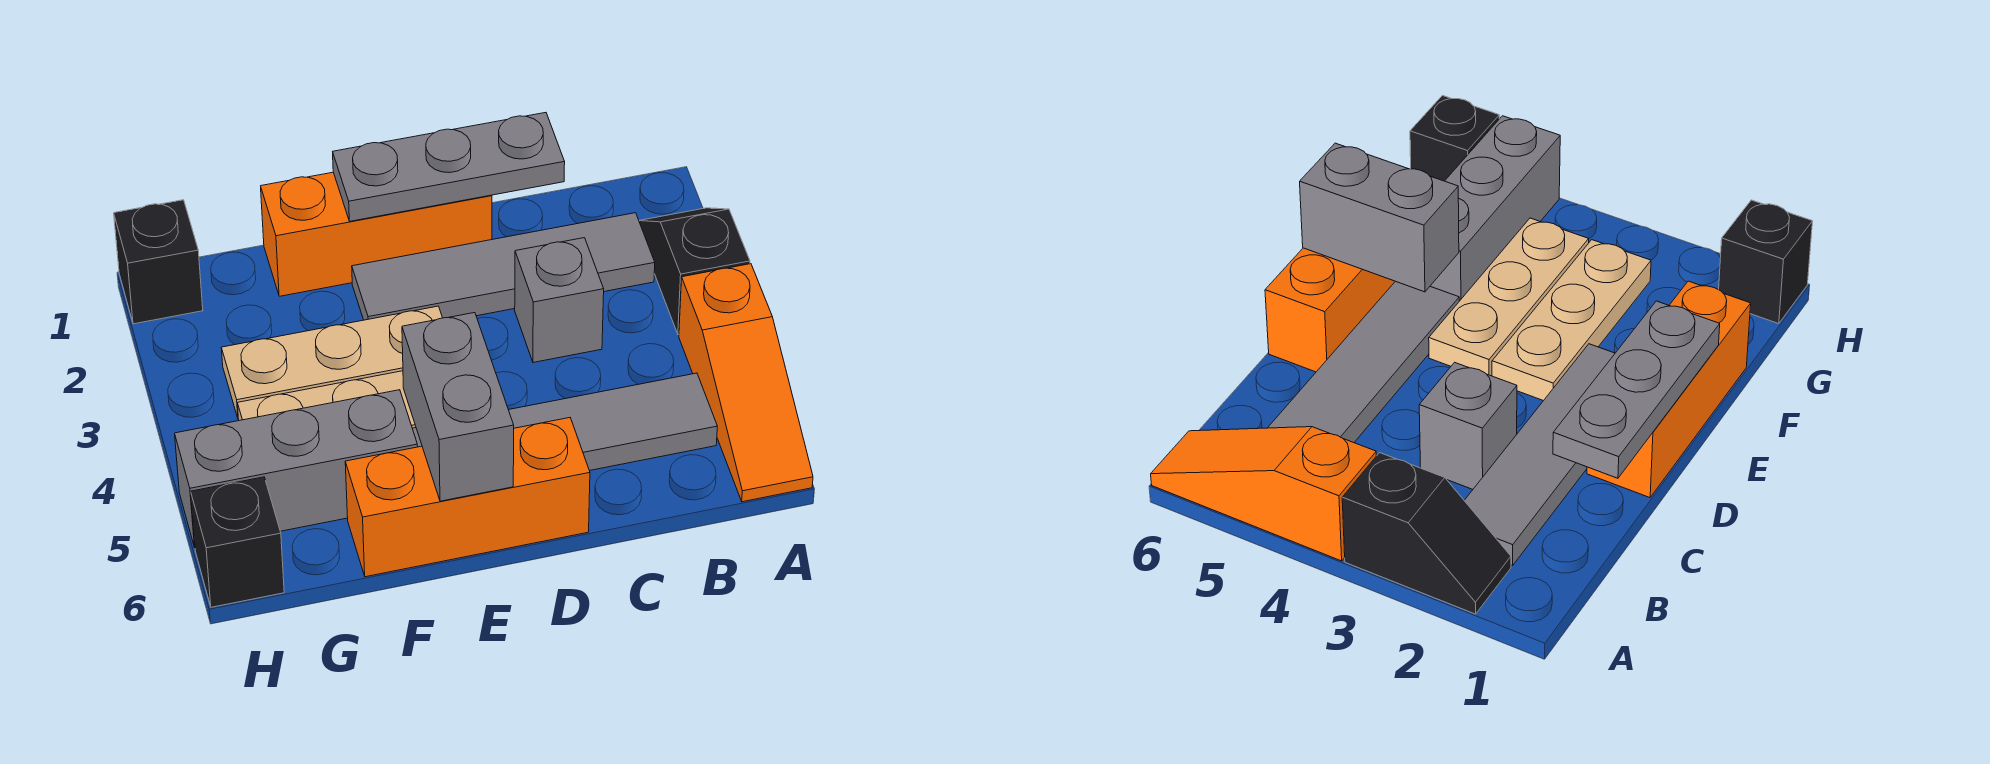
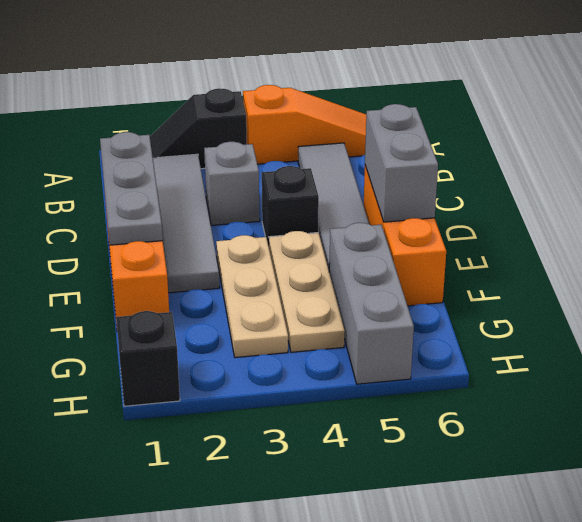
grey brick E5:E6 level 2 -> grey brick D6:E6 level 2
black brick H6 level 1 -> black brick D4 level 1

